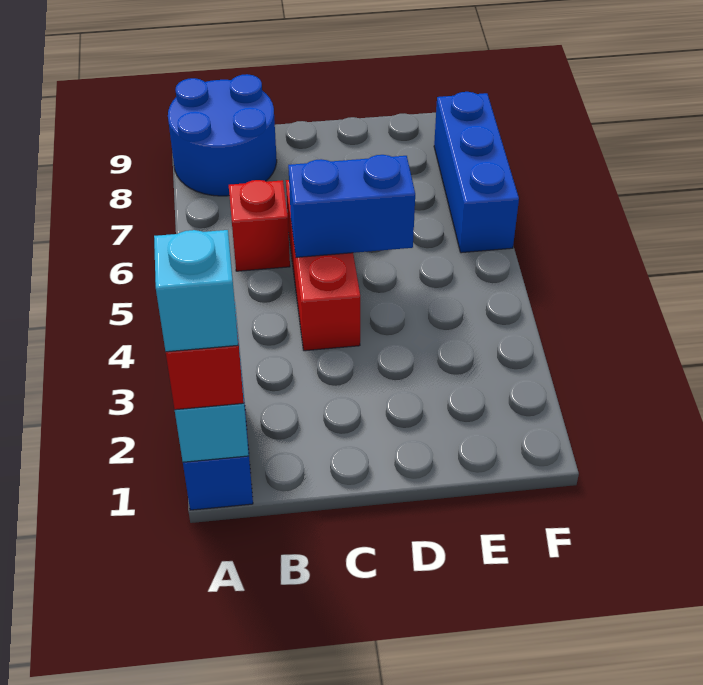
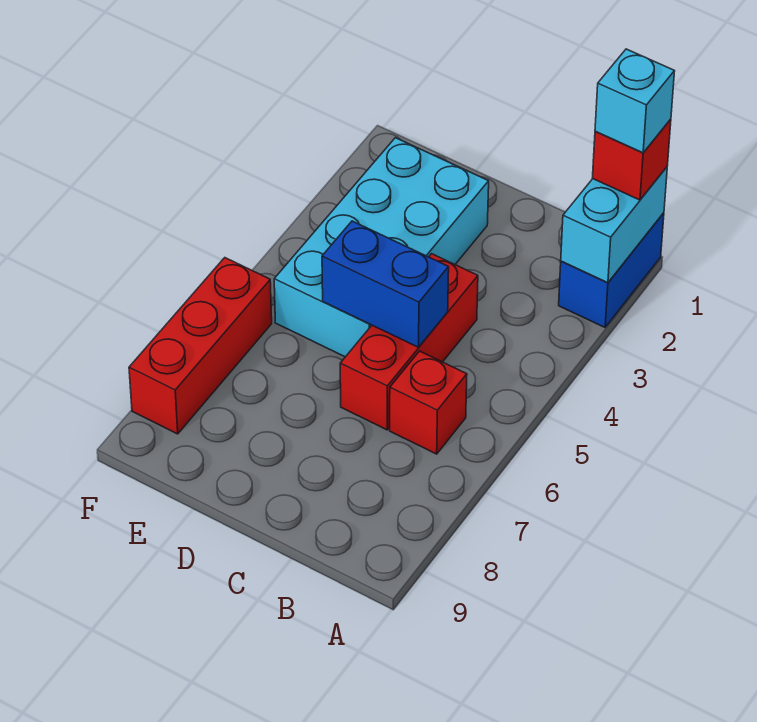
blue round brick A8:B9 level 1 -> none
none -> cyan brick D2:E5 level 1
blue brick F6:F8 level 1 -> red brick F6:F8 level 1

